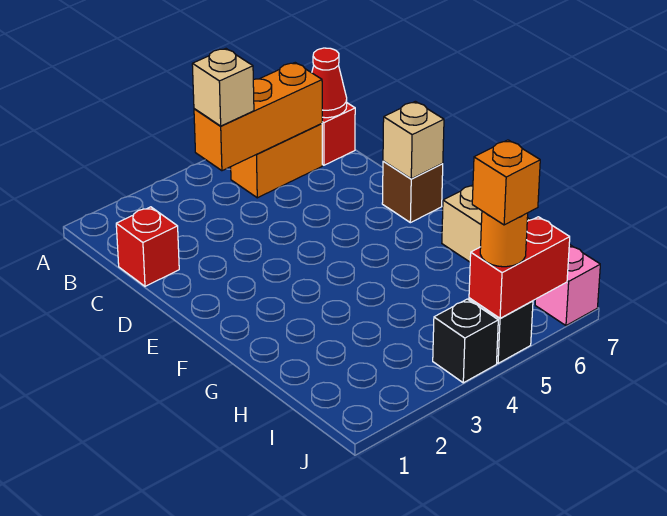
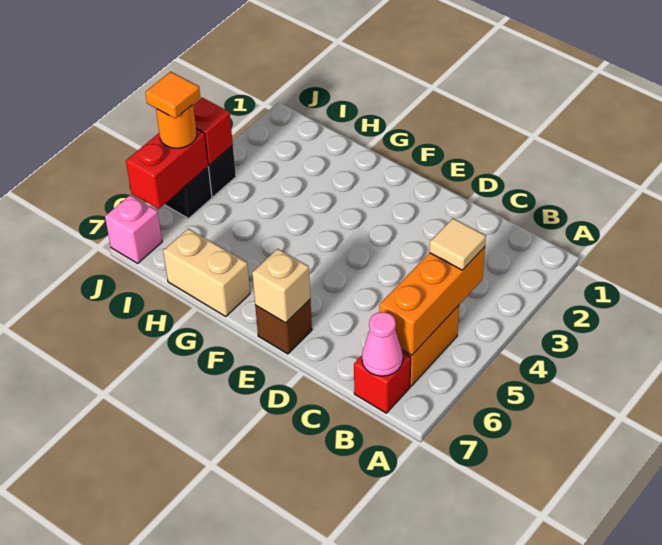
tan brick B4 level 3 -> tan tile B4 level 3
red cone B7 level 2 -> pink cone B7 level 2
red brick C1 level 1 -> red brick J4 level 2
orange brick J5 level 4 -> orange tile J5 level 4

